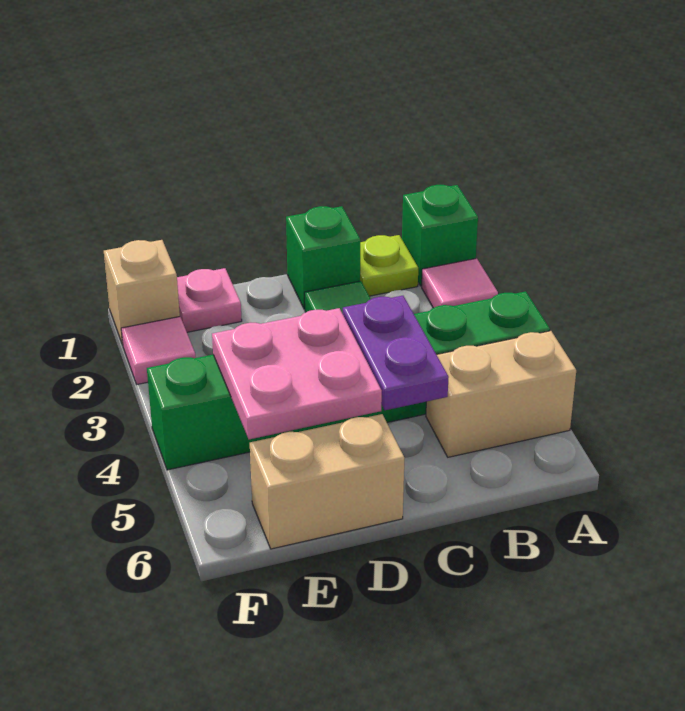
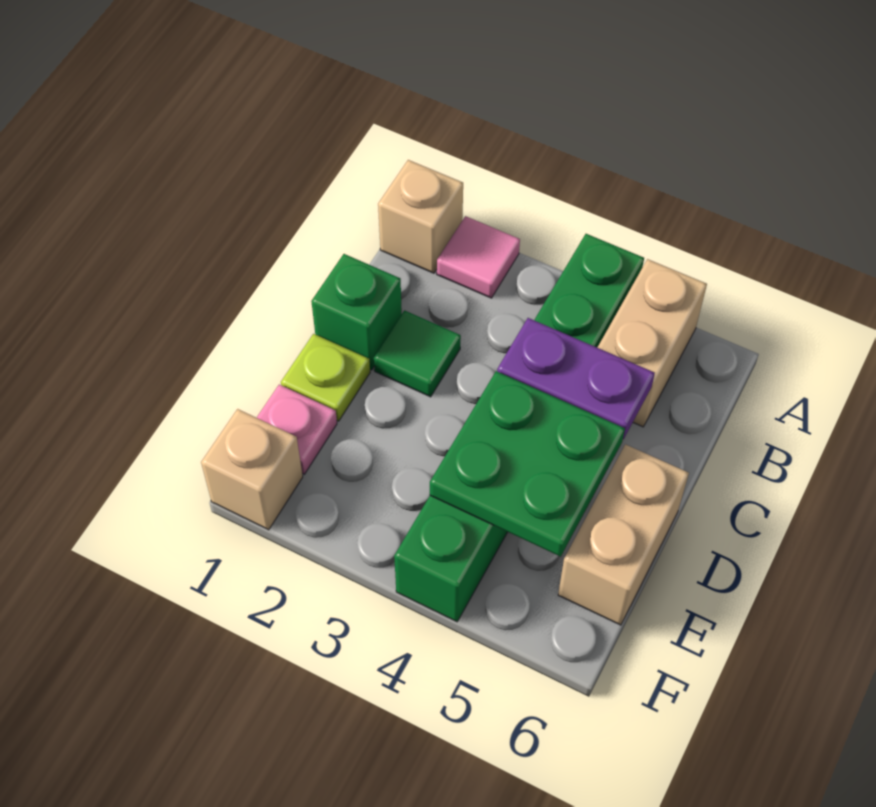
green brick A1 level 1 -> tan brick A1 level 1
lime plate B1 level 1 -> lime plate D1 level 1
pink plate D4:E5 level 2 -> green plate D4:E5 level 2
pink tile F2 level 1 -> none

